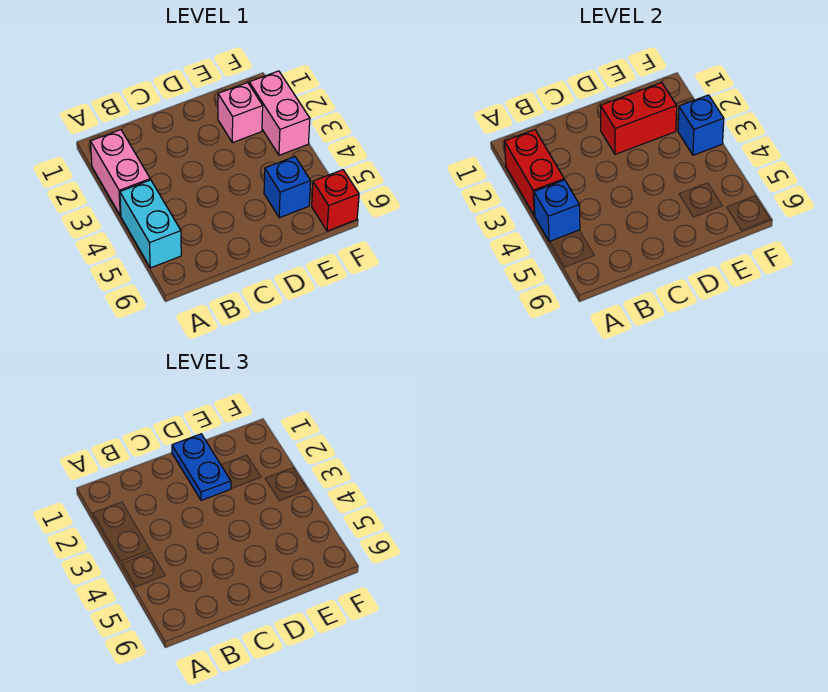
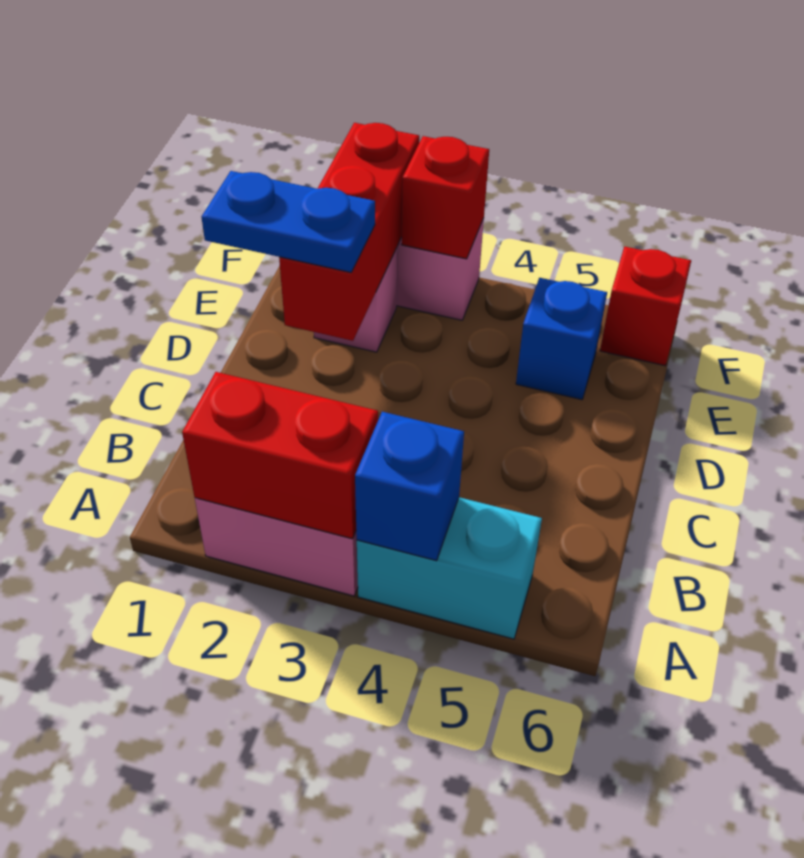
red brick D2:E2 level 2 -> red brick D2:F2 level 2
blue brick F3 level 2 -> red brick F3 level 2

